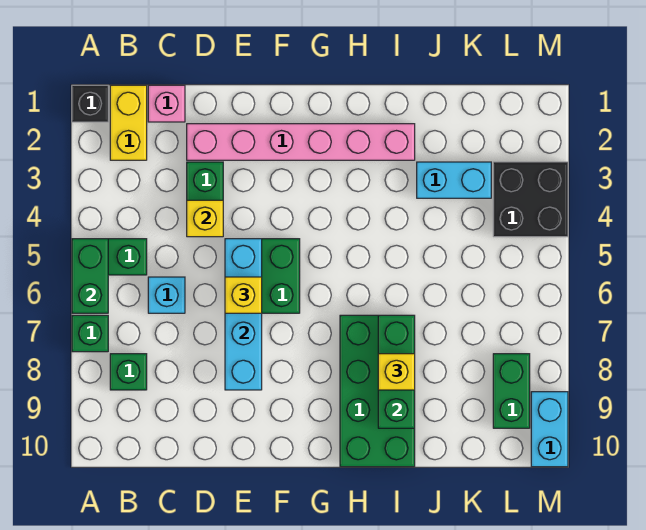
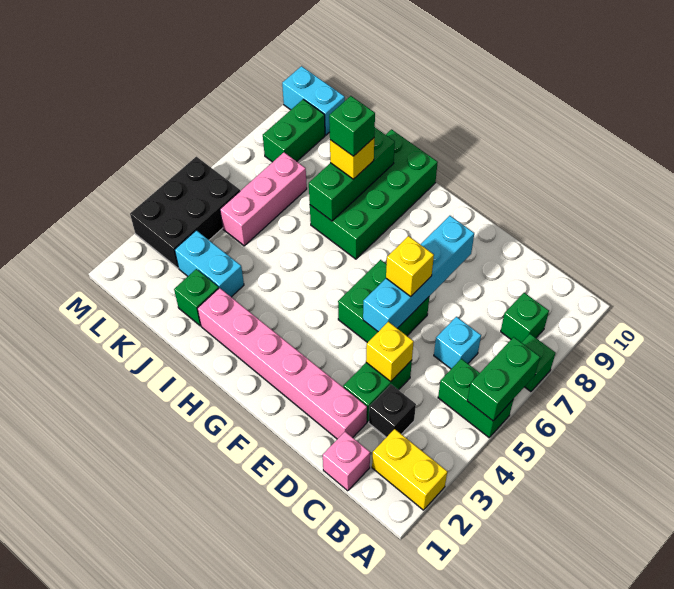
black brick A1 level 1 -> black brick C3 level 1
yellow brick B1:B2 level 1 -> yellow brick A2:B2 level 1
none -> green brick I8 level 4
none -> green brick J2 level 1
none -> pink brick K5:K7 level 1
black brick L3:M4 level 1 -> black brick L3:M5 level 1
cyan brick M9:M10 level 1 -> cyan brick L10:M10 level 1

